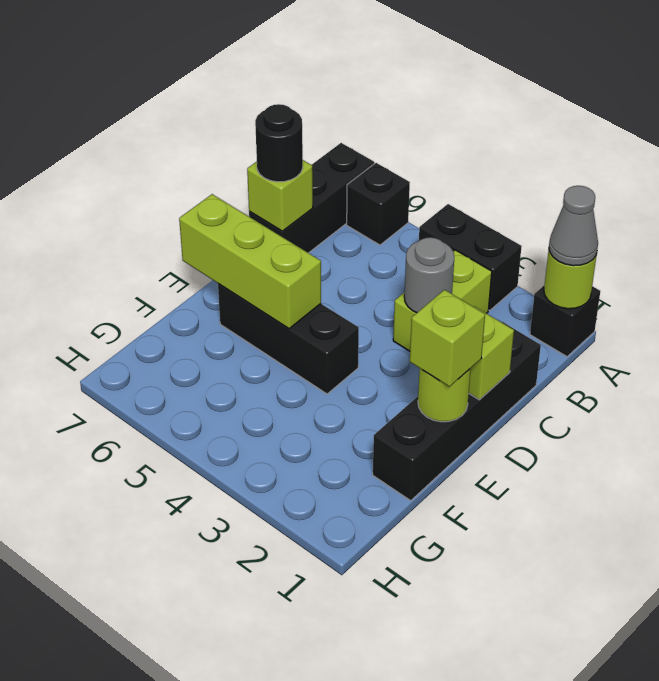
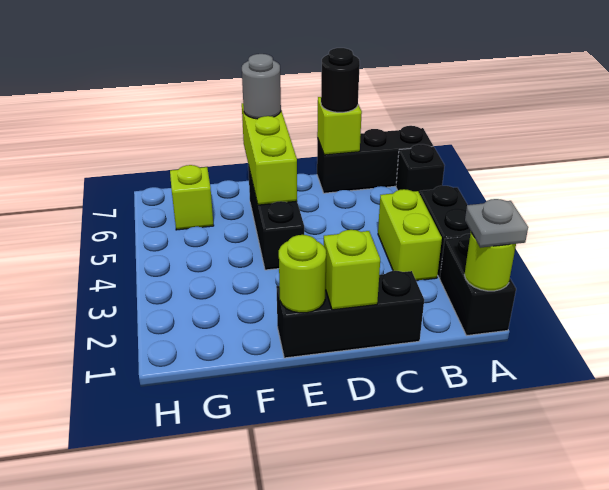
black brick A1 level 1 -> black brick A1:A2 level 1
grey cone A1 level 3 -> grey plate A1 level 3
lime brick B3:C3 level 1 -> lime brick B3:B4 level 1
black brick C1:F1 level 1 -> black brick C1:E1 level 1
grey round brick C3 level 2 -> grey round brick E7 level 3
lime brick E1 level 3 -> lime brick G6 level 1

